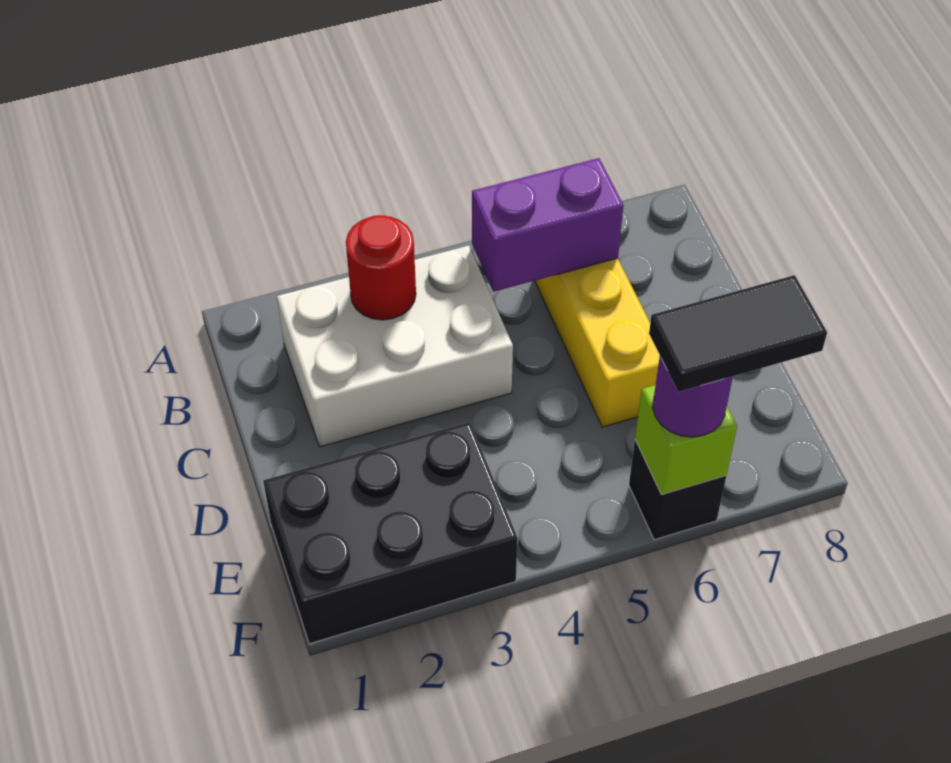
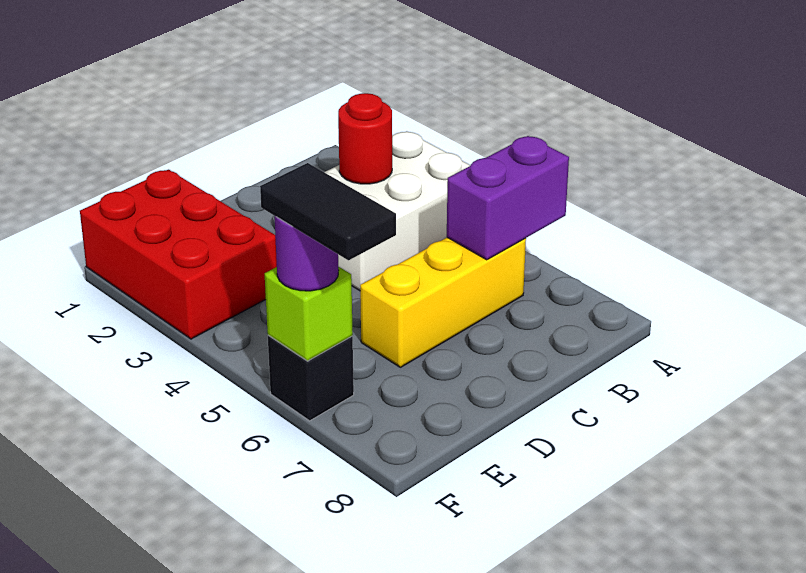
white brick B2:C4 level 1 -> white brick A3:C4 level 1
purple brick B5:B6 level 2 -> purple brick A6:B6 level 2
black brick E1:F3 level 1 -> red brick E1:F3 level 1

